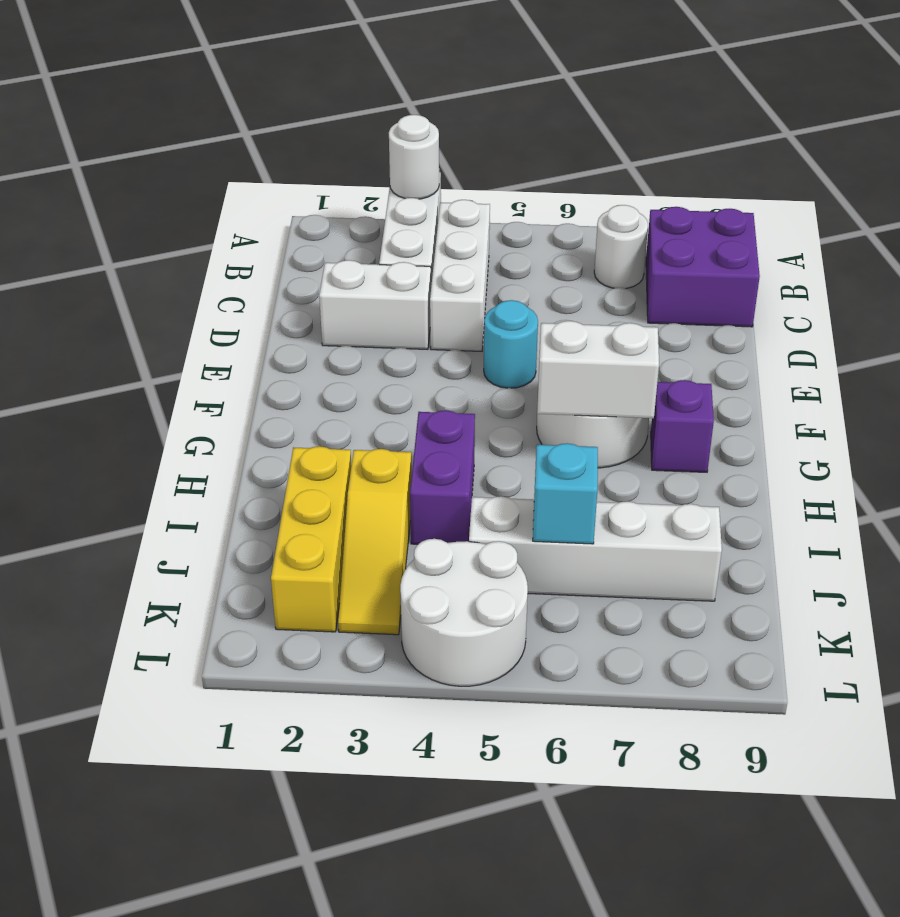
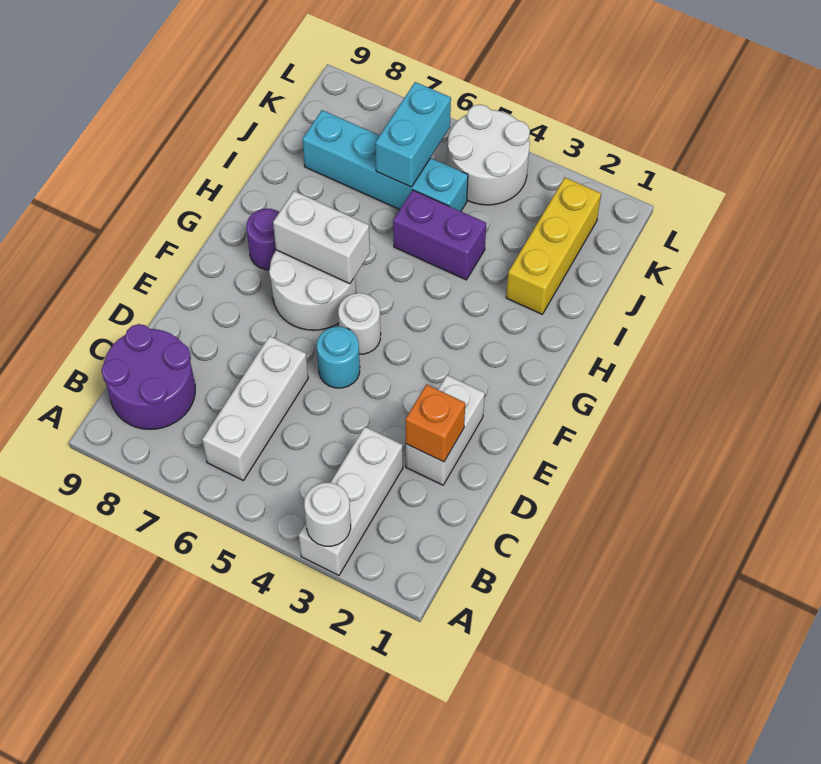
white brick B4:D4 level 1 -> white brick B6:D6 level 1
white round brick B7 level 1 -> white round brick F5 level 1
purple brick B8:C9 level 1 -> purple round brick B8:C9 level 1
white brick D2:D3 level 1 -> white brick D2:E2 level 1
none -> orange brick D2 level 2
purple brick G8 level 1 -> purple round brick G8 level 1
purple brick H4:I4 level 1 -> purple brick I4:I5 level 1
yellow slope I3:K3 level 1 top I -> none
white brick J5:J8 level 1 -> cyan brick J5:J8 level 1
cyan brick J6 level 2 -> cyan brick J6:K6 level 2

